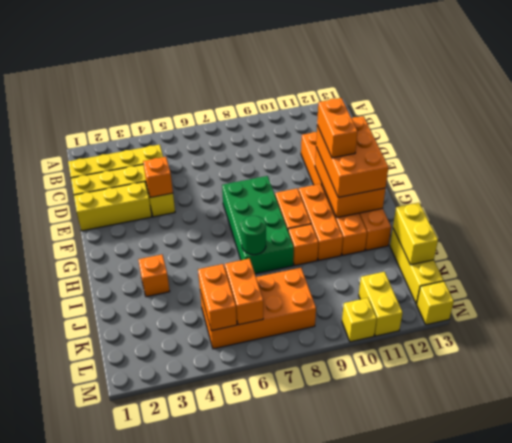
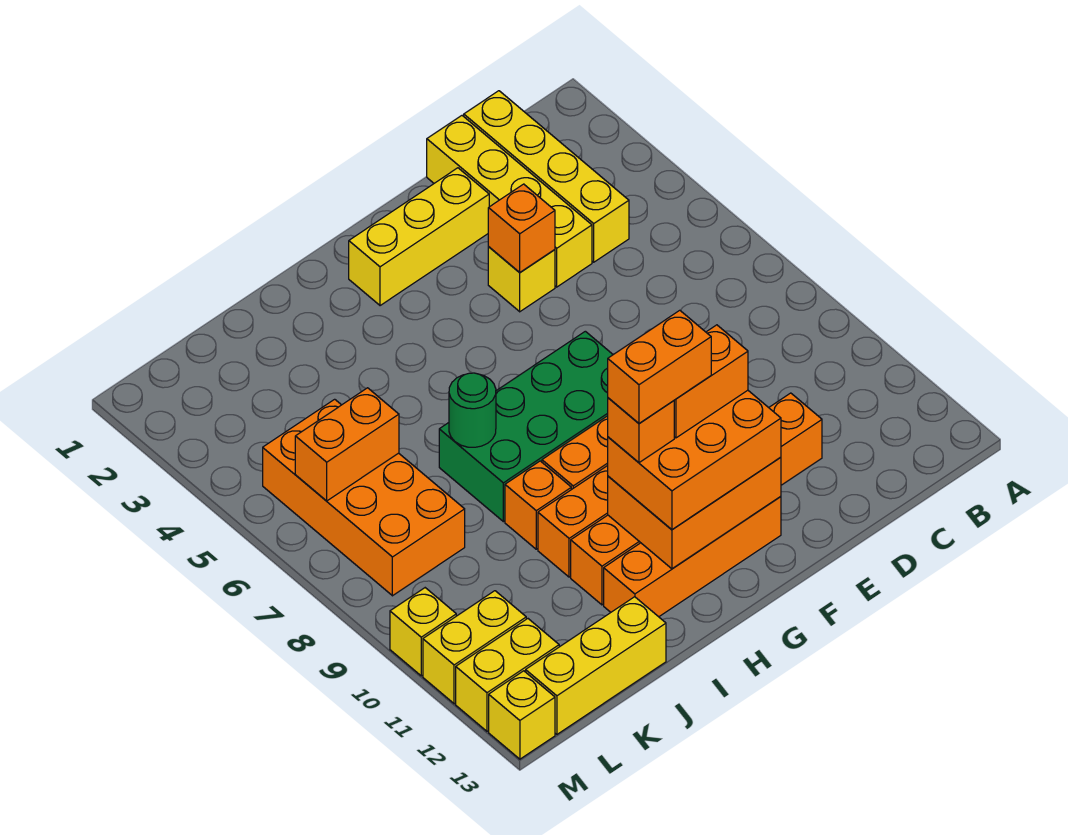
yellow brick E1:E3 level 1 -> yellow brick E2:G2 level 1
orange brick I3 level 1 -> orange brick H11 level 4
yellow brick J13:K13 level 2 -> yellow brick L12:M12 level 1
orange brick K5:L5 level 2 -> orange brick G11:H11 level 5

